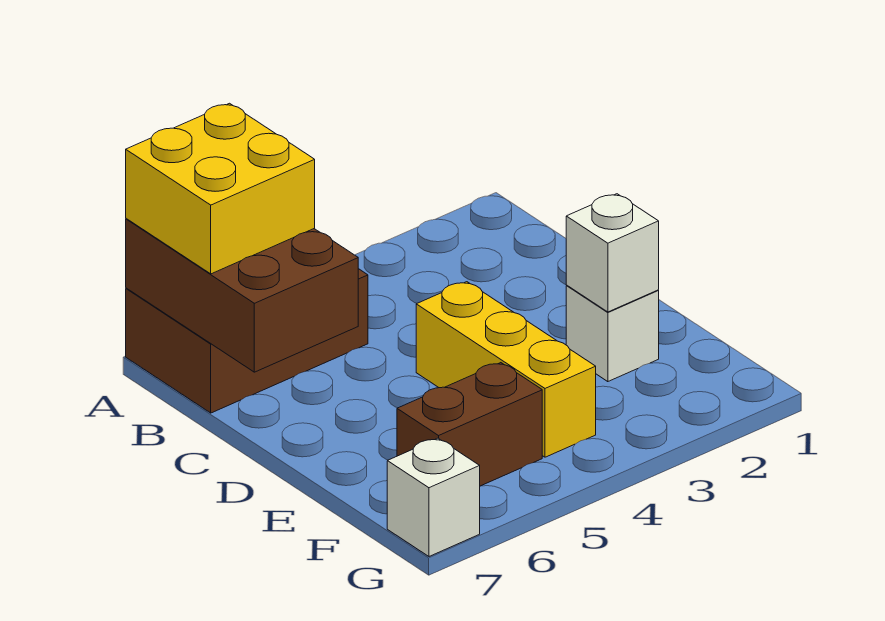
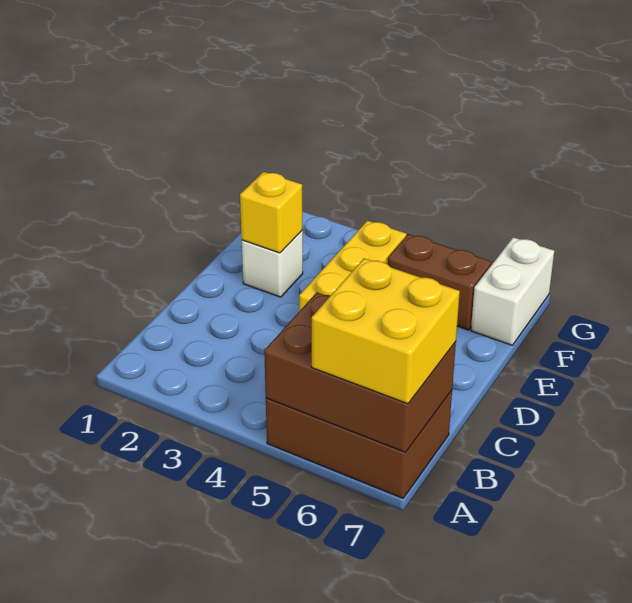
brown brick A6:C7 level 2 -> brown brick A5:B7 level 2
white brick E2 level 2 -> yellow brick E2 level 2
white brick G7 level 1 -> white brick F7:G7 level 1

